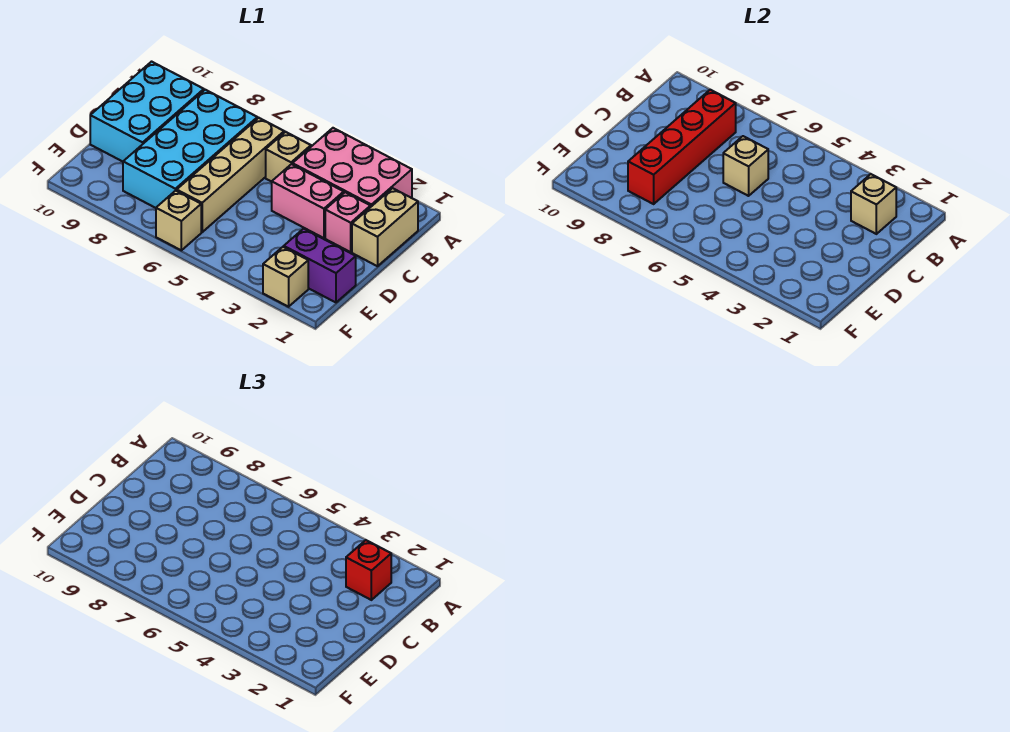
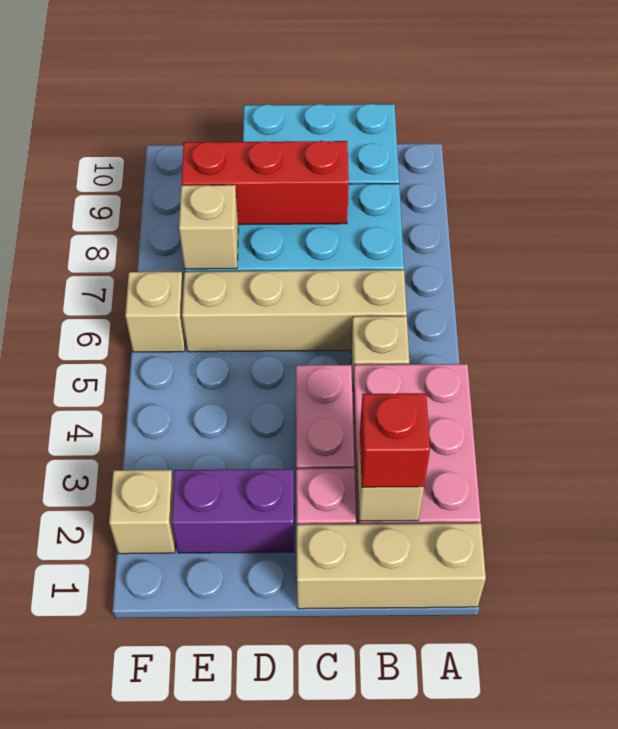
tan brick B1:C1 level 1 -> tan brick A1:C1 level 1
red brick B8:E8 level 2 -> red brick C8:E8 level 2
tan brick C6 level 2 -> tan brick E7 level 2
purple brick E1:E2 level 1 -> purple brick D2:E2 level 1

